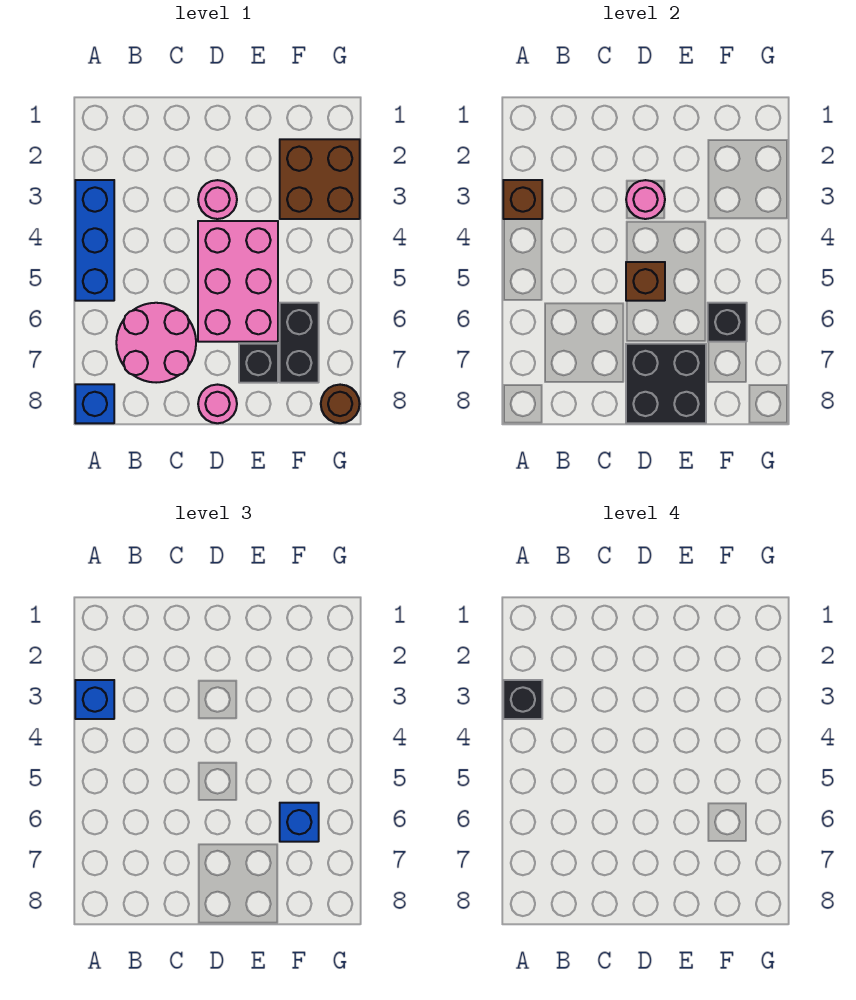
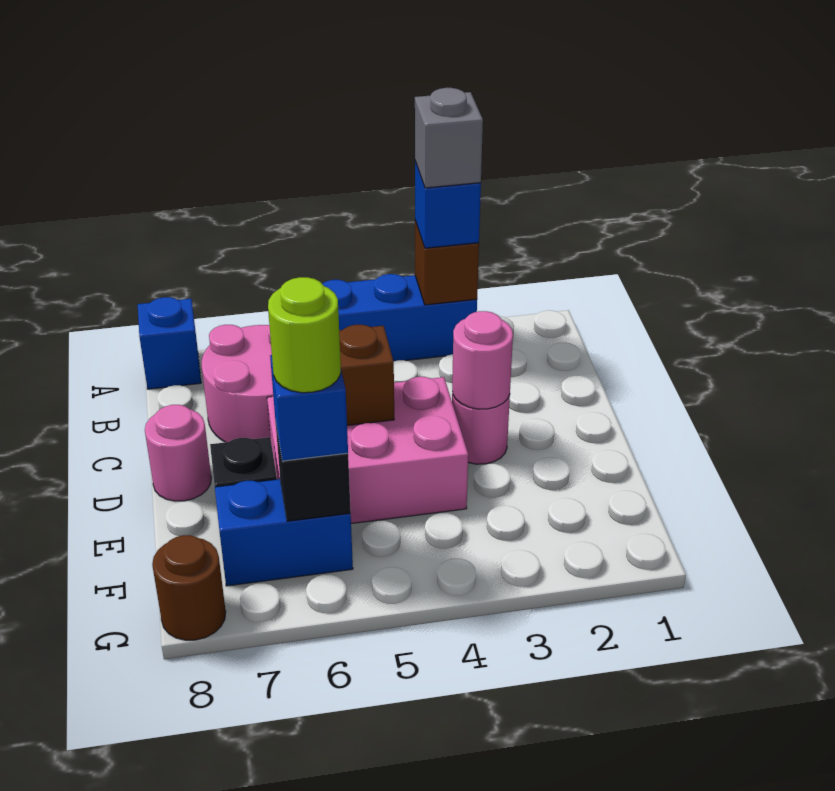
black brick A3 level 4 -> grey brick A3 level 4
black brick D7:E8 level 2 -> none
brown brick F2:G3 level 1 -> none
black brick F6:F7 level 1 -> blue brick F6:F7 level 1
none -> lime round brick F6 level 4

